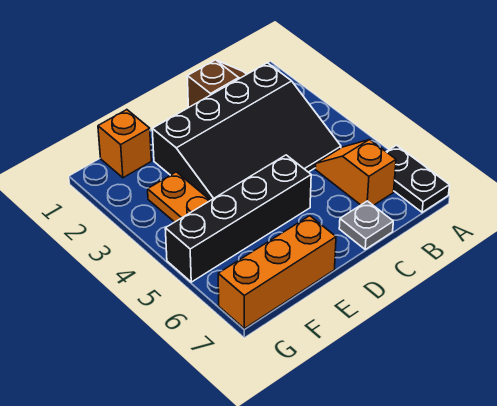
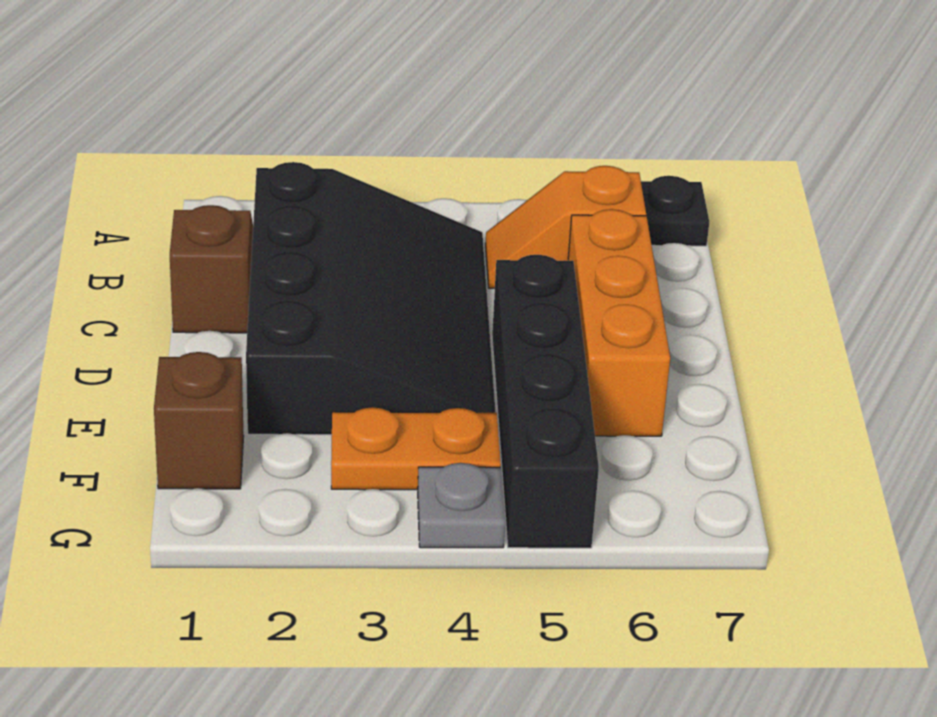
grey plate C7 level 1 -> grey plate G4 level 1
orange brick E7:G7 level 1 -> orange brick C6:E6 level 1
orange brick F1 level 1 -> brown brick F1 level 1

